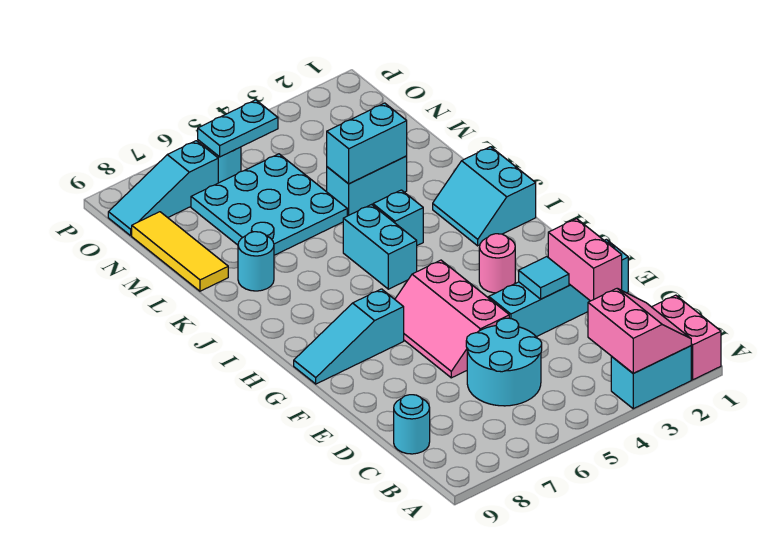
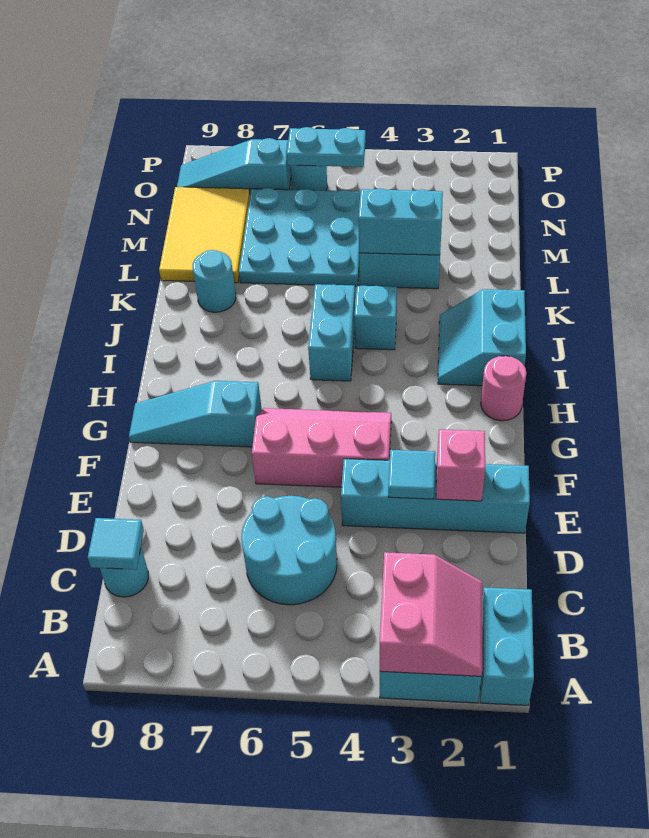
pink brick A1:B1 level 1 -> cyan brick A1:B1 level 1
none -> cyan tile C9 level 2
pink brick D2:E2 level 2 -> pink brick E2 level 2
pink slope E5:G6 level 1 top 5 -> pink slope F4:G6 level 1 top F
pink round brick G3 level 1 -> pink round brick H1 level 1
yellow tile L9:N9 level 1 -> yellow tile L8:N9 level 1

